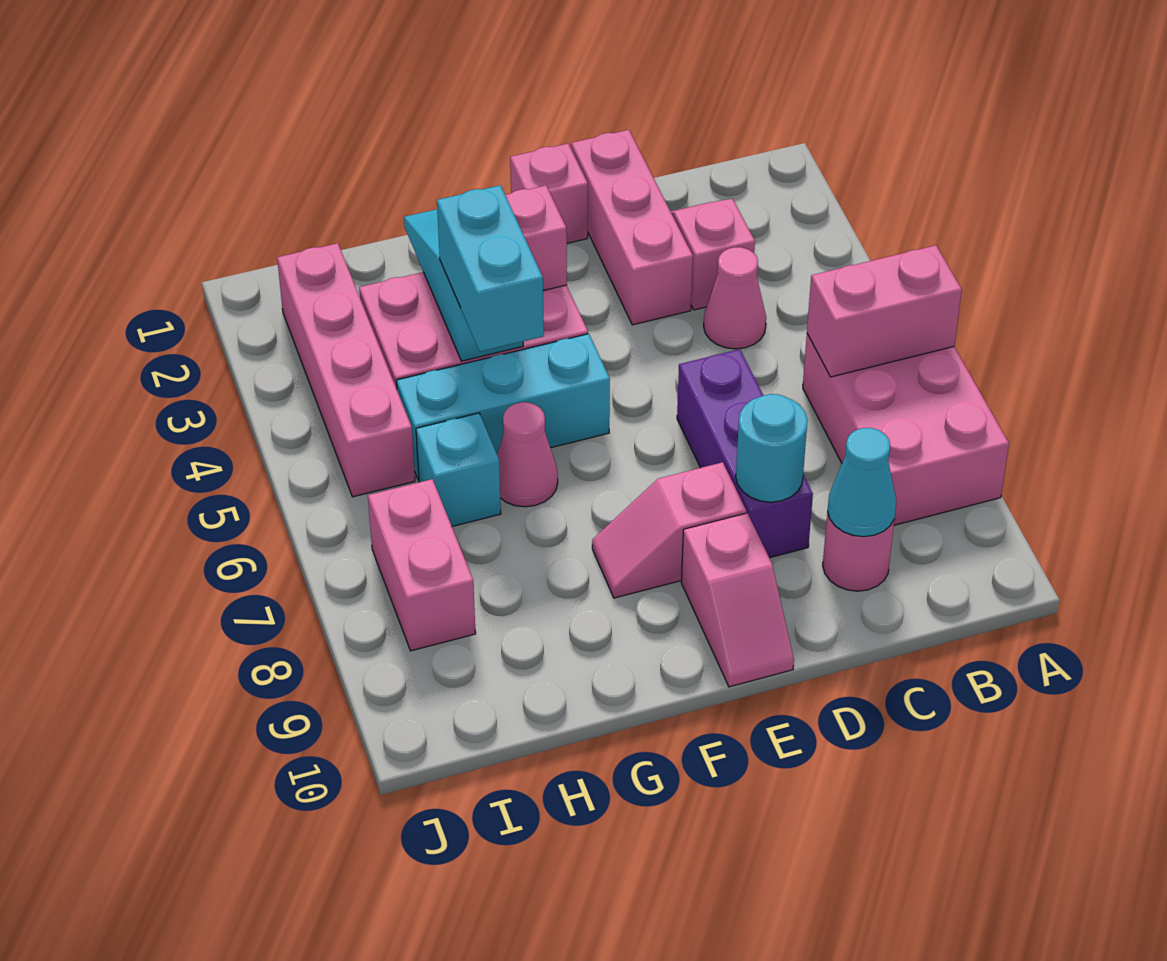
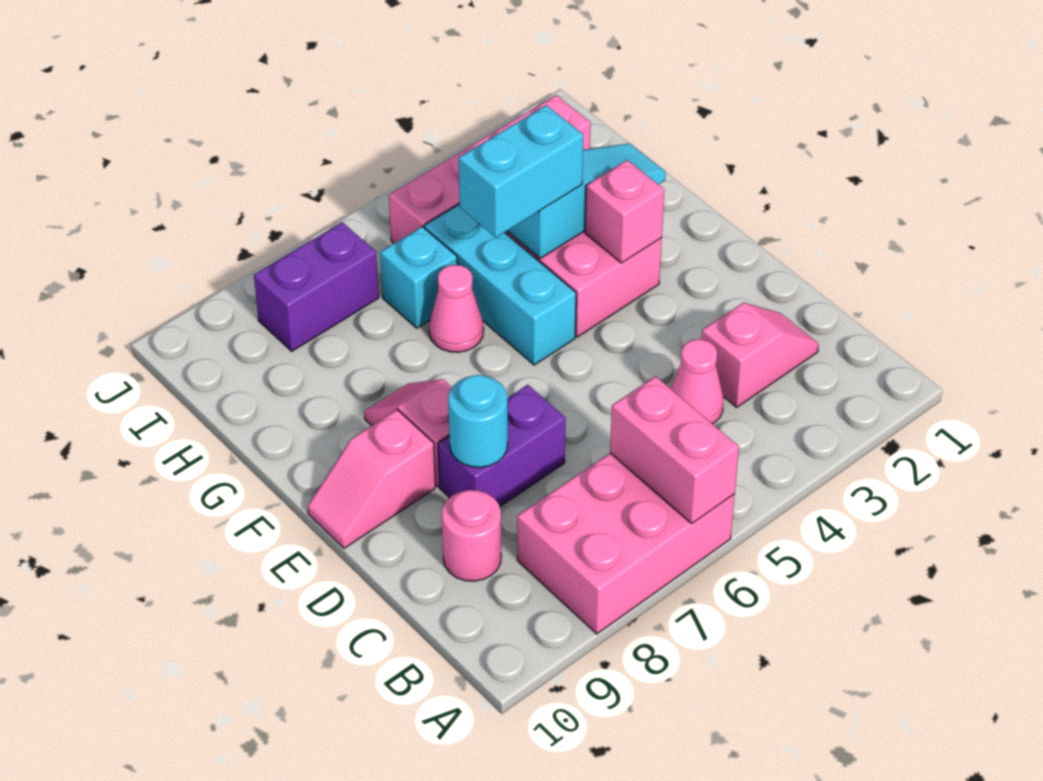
cyan cone C9 level 2 -> none
pink brick D1:D3 level 1 -> none
purple brick D6:D8 level 1 -> purple brick D7:D8 level 1
pink brick E1 level 1 -> none
pink brick I7:I8 level 1 -> purple brick I7:I8 level 1

